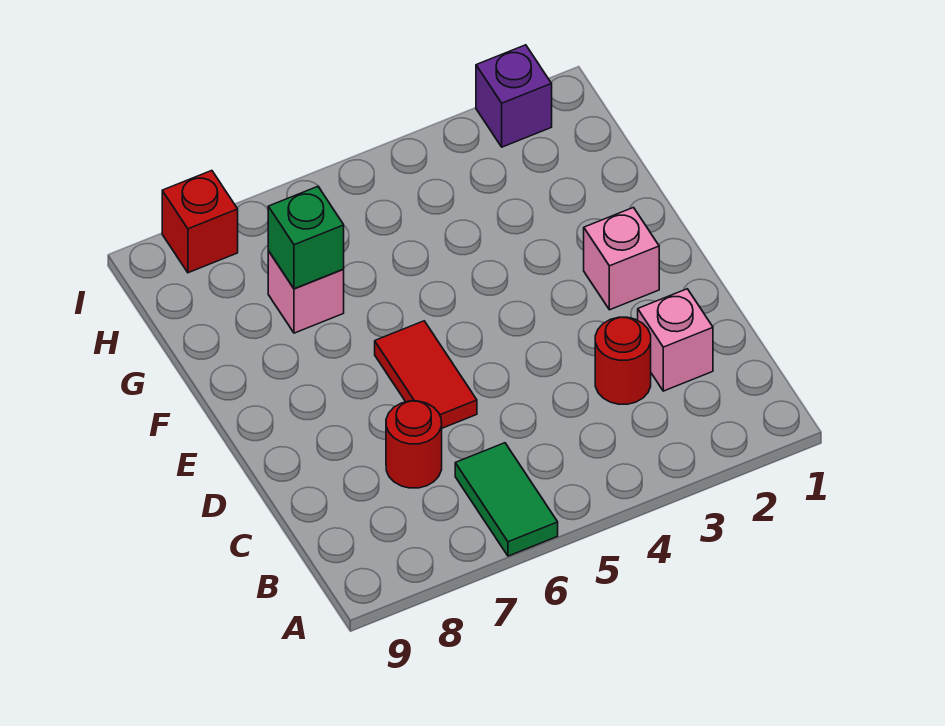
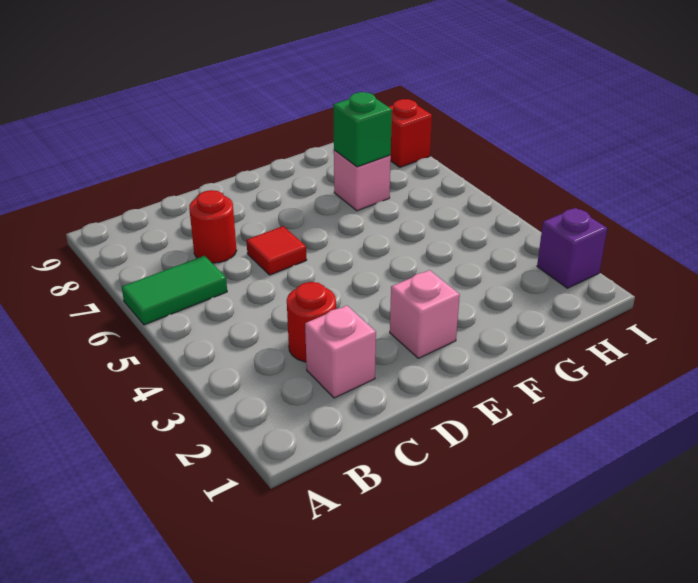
red tile D6:E6 level 1 -> red tile D6 level 1

